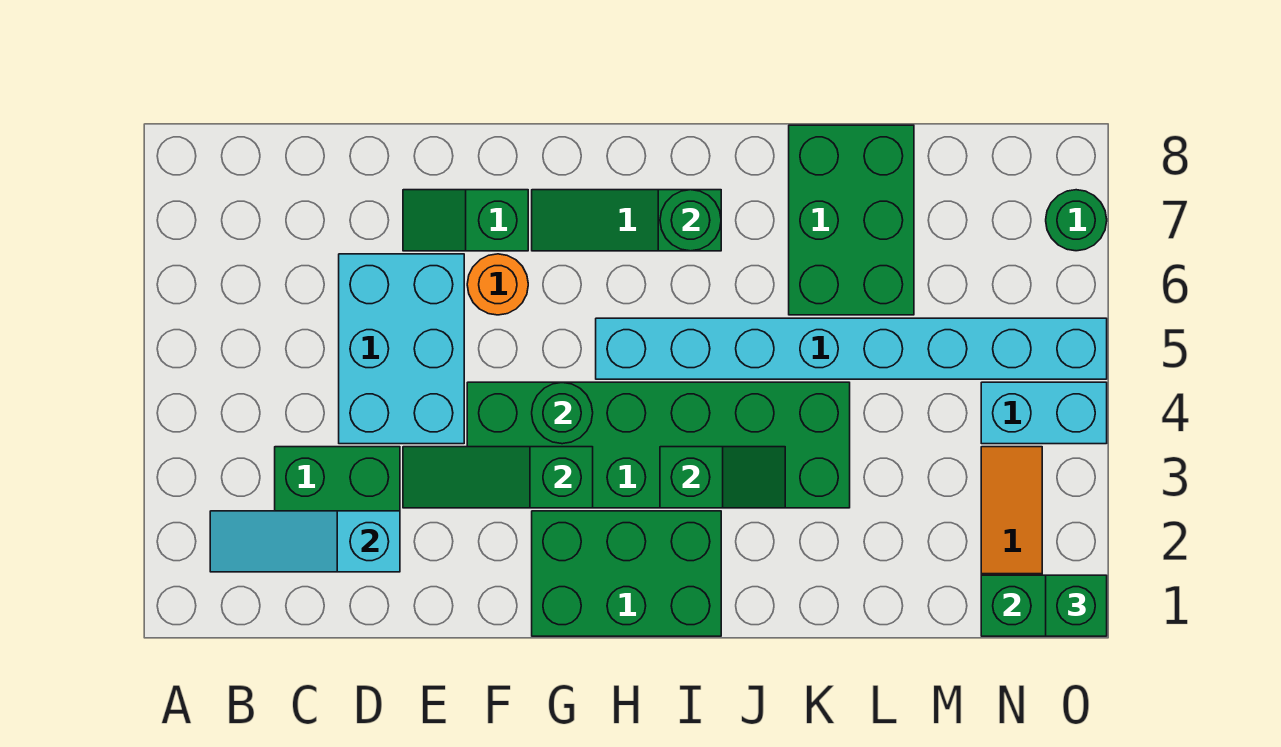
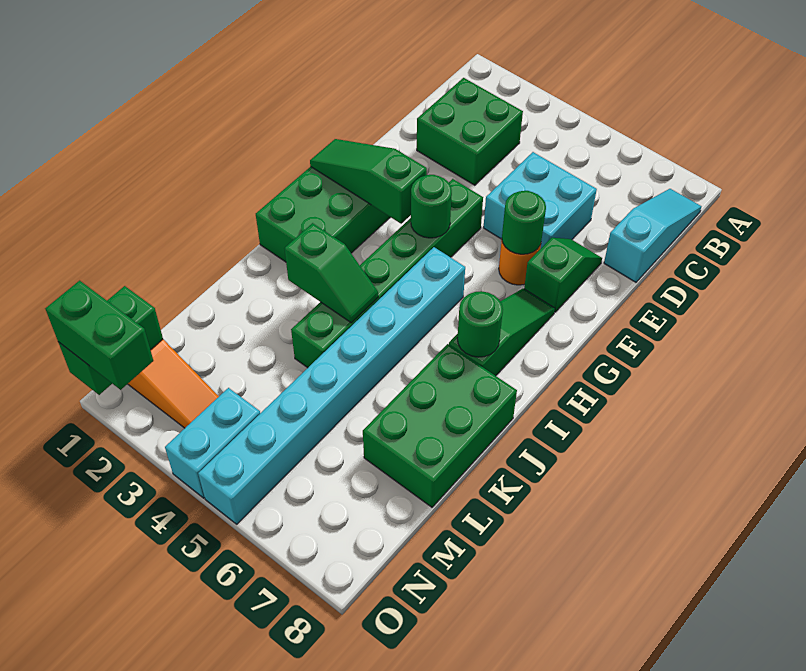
cyan slope B2:D2 level 2 top D -> cyan slope B8:D8 level 1 top D
cyan brick D4:E6 level 1 -> cyan brick D5:E6 level 1
green slope E3:G3 level 2 top G -> green slope G1:G3 level 2 top 3
green brick F3:K4 level 1 -> green brick F4:K4 level 1
green slope I3:J3 level 2 top I -> green slope J3:J4 level 2 top 3
green brick K6:L8 level 1 -> green brick J7:L8 level 1
green brick O1 level 3 -> green brick O1:O2 level 3
green round brick O7 level 1 -> green round brick F6 level 2

